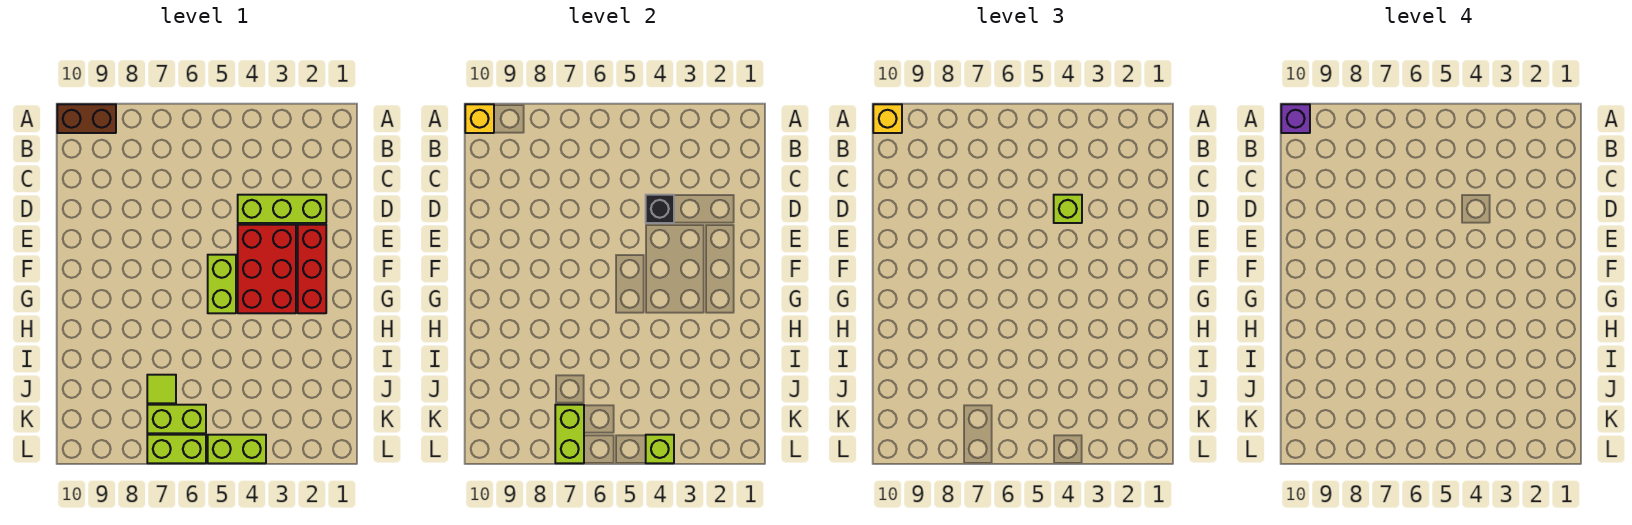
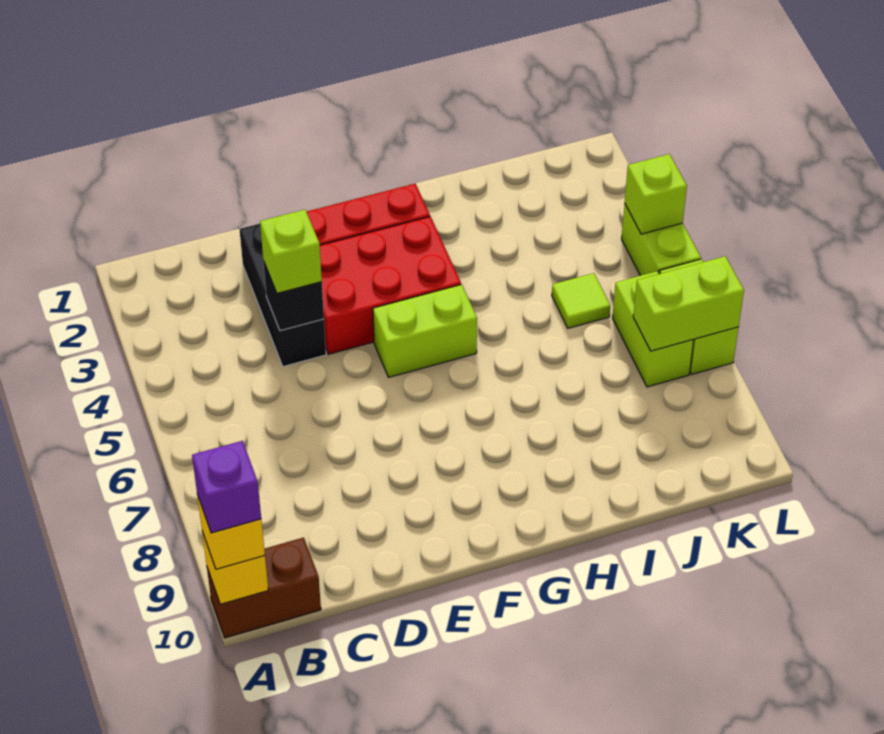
brown brick A9:A10 level 1 -> brown brick A10:B10 level 1
lime brick D2:D4 level 1 -> black brick D2:D4 level 1
lime tile J7 level 1 -> lime tile J5 level 1

